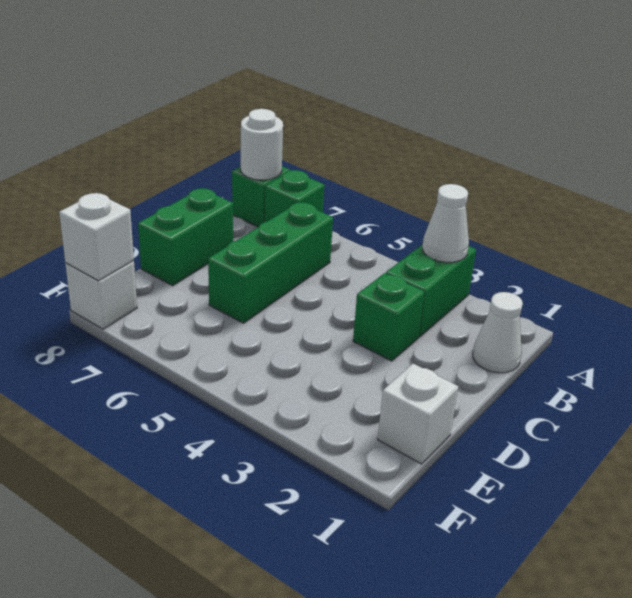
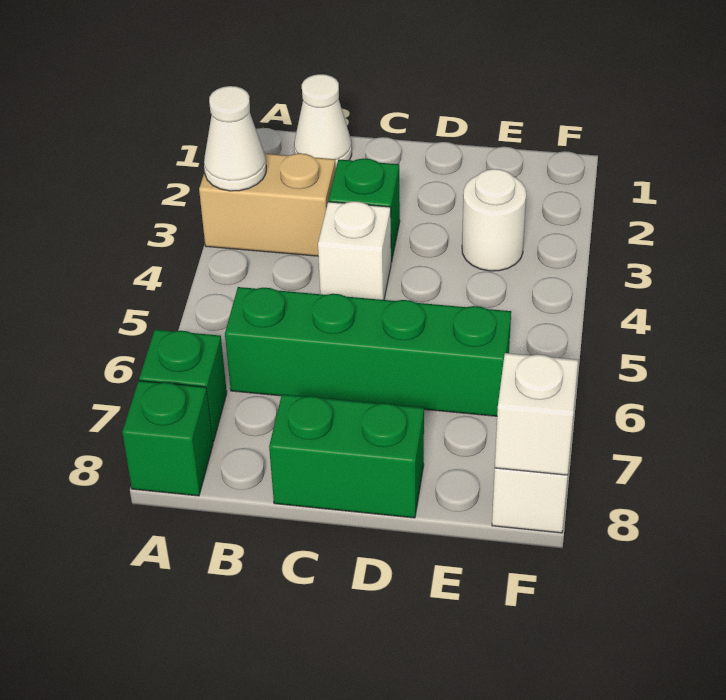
green brick A3:B3 level 1 -> tan brick A3:B3 level 1
white round brick A8 level 2 -> white round brick E3 level 1
green brick B6:D6 level 1 -> green brick B6:E6 level 1
white brick E1 level 1 -> white brick C4 level 1

